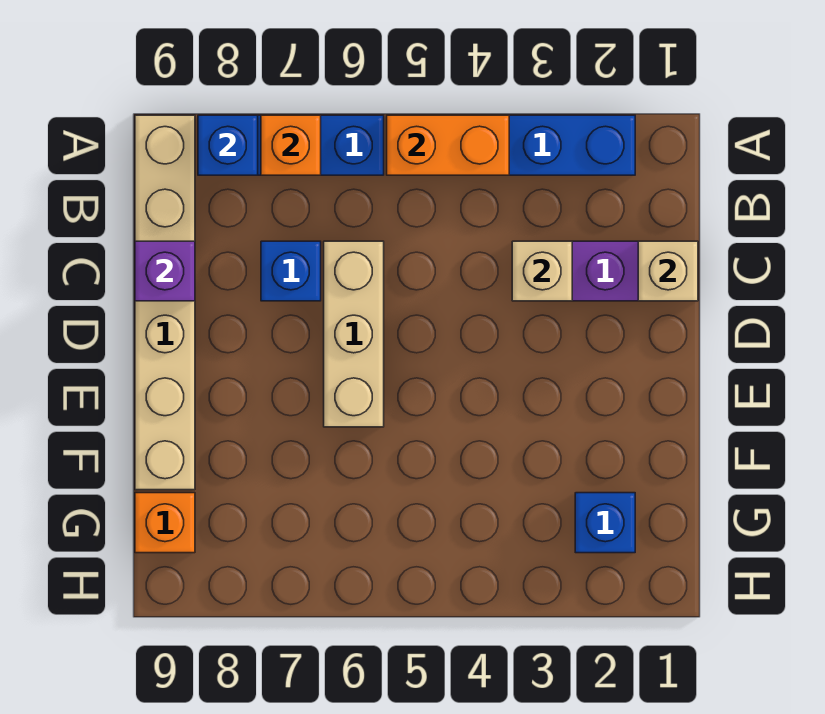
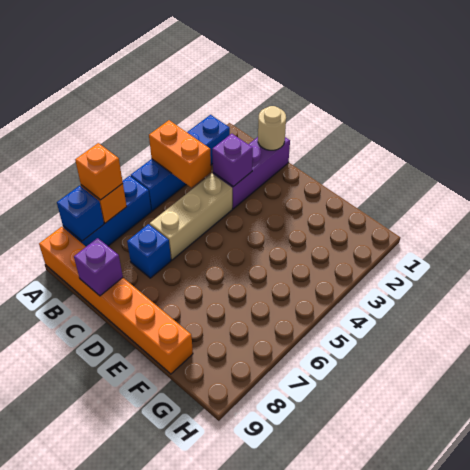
orange brick A4:A5 level 2 -> orange brick A4:B4 level 2
tan brick A9:F9 level 1 -> orange brick A9:F9 level 1
tan brick C1 level 2 -> tan round brick C1 level 2
tan brick C3 level 2 -> purple brick C3 level 2
tan brick C6:E6 level 1 -> tan brick C4:C6 level 1
blue brick G2 level 1 -> none
orange brick G9 level 1 -> orange brick A7 level 3

